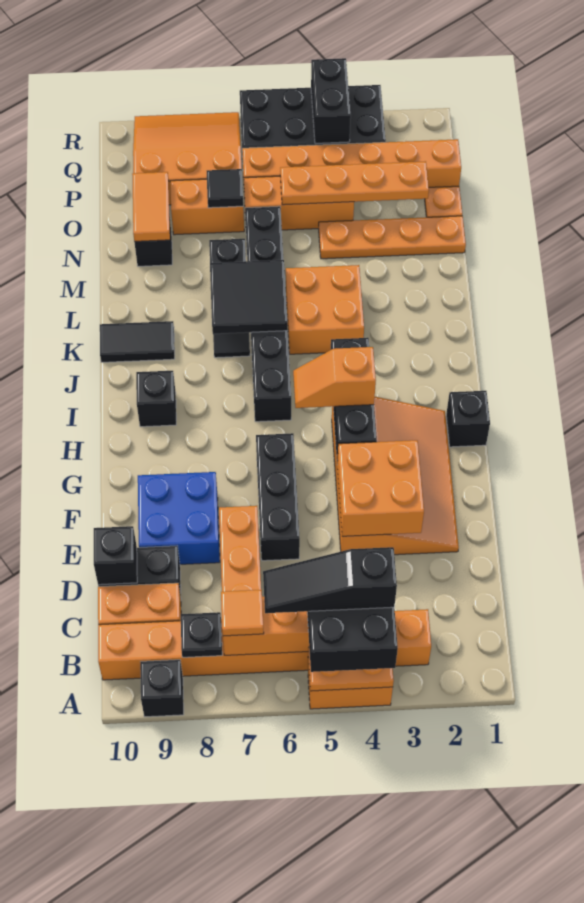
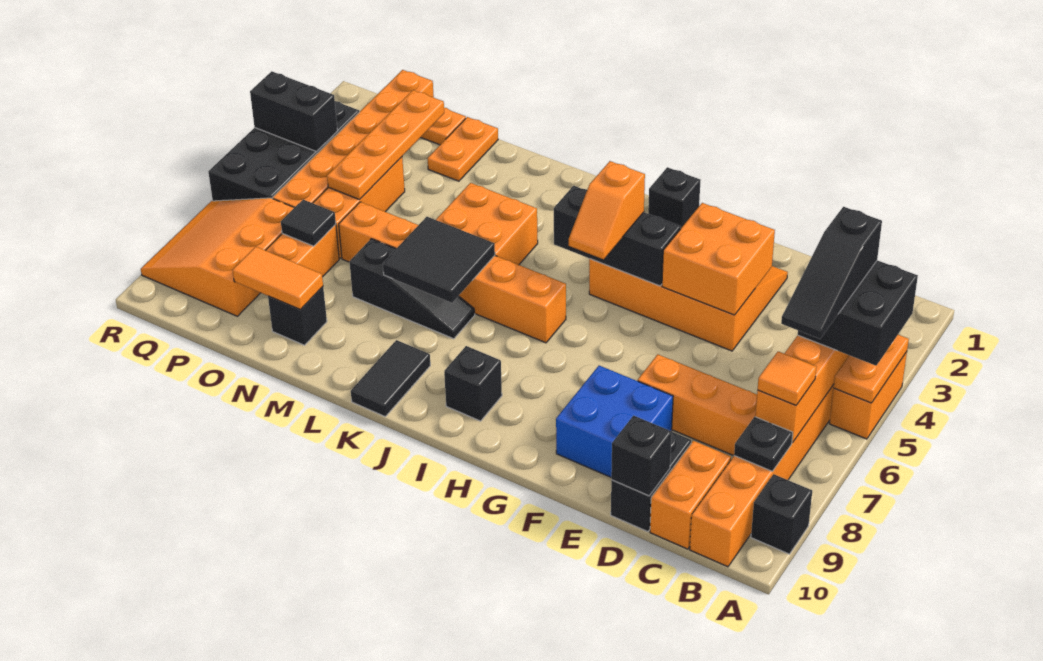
black brick E6:G6 level 1 -> none
black brick I6:N6 level 1 -> orange brick I6:N6 level 1
orange plate N1:N4 level 1 -> orange plate N1:N2 level 1

